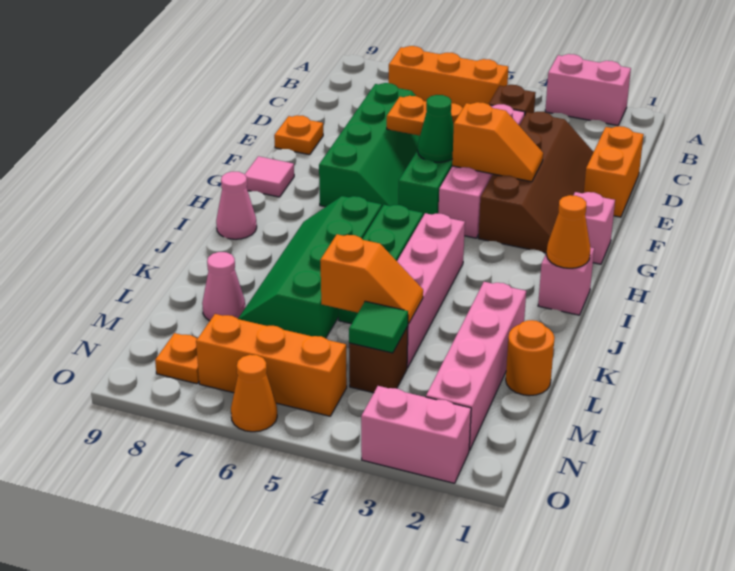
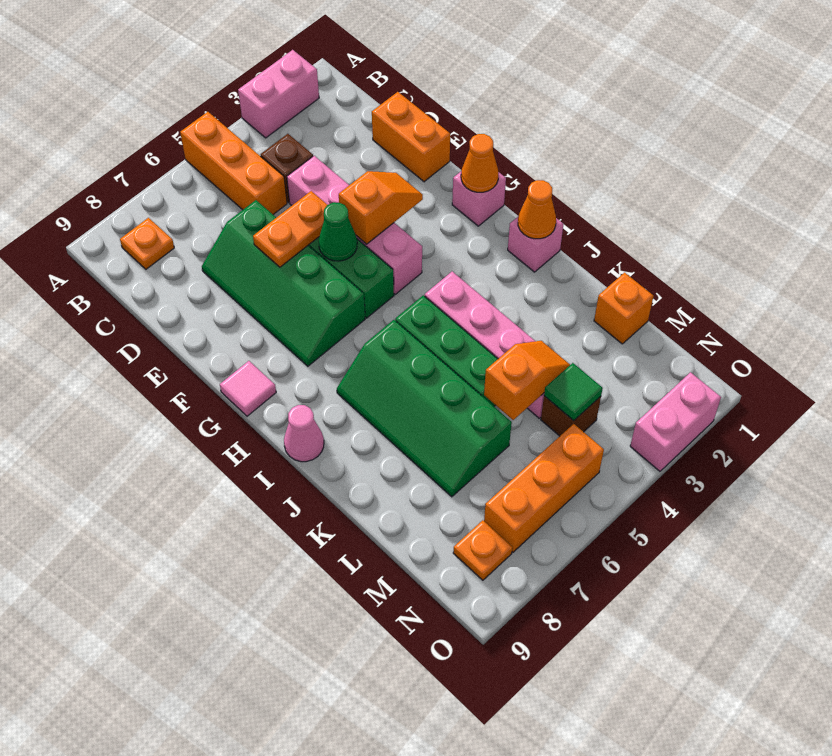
orange brick B5:B7 level 1 -> orange brick A5:C5 level 1
brown slope D2:G3 level 1 top 3 -> none
green slope D6:G7 level 1 top 7 -> green slope D6:G7 level 1 top 6
orange plate E9 level 1 -> orange plate B8 level 1
pink brick K2:N2 level 1 -> none
orange round brick L1 level 1 -> orange brick L1 level 1
pink cone L8 level 1 -> none
orange cone O6 level 1 -> orange cone G1 level 2

